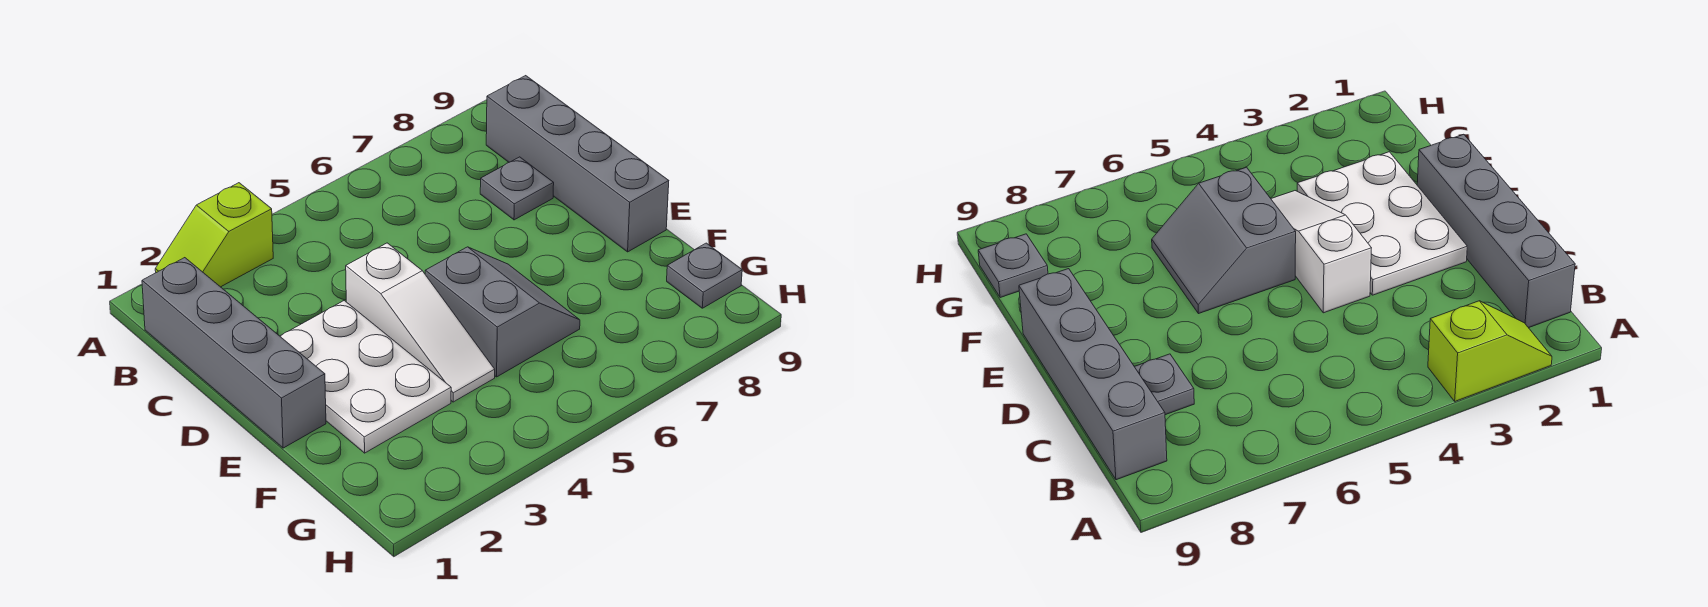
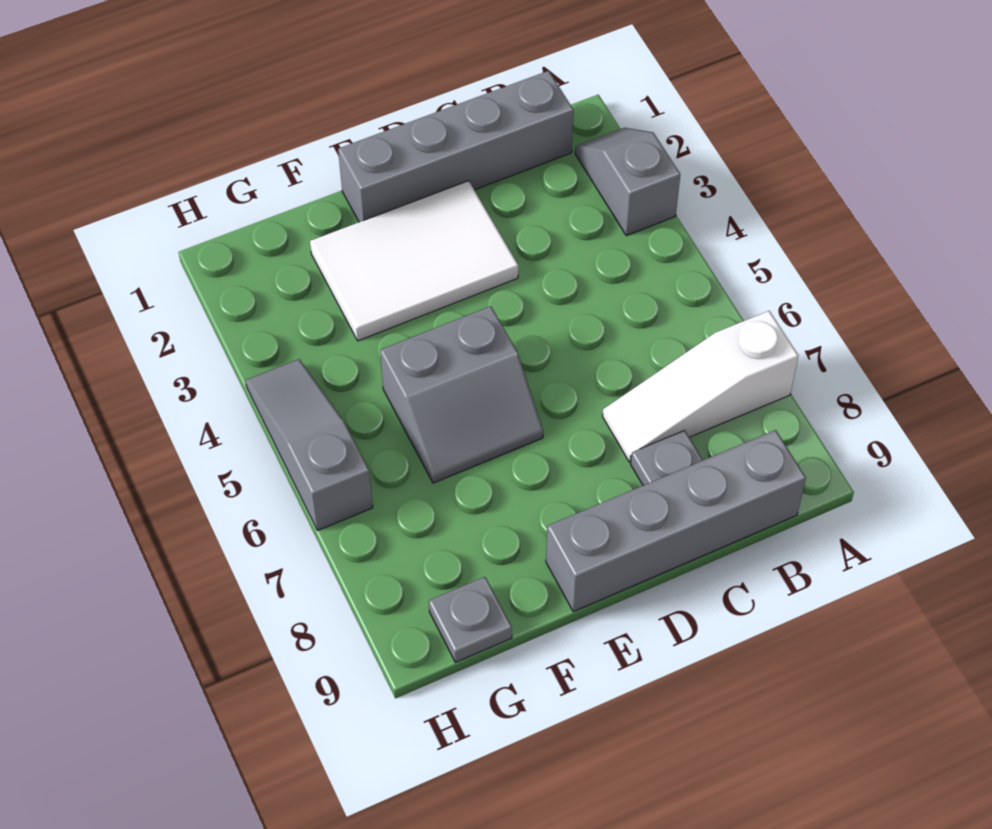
lime slope A2:A3 level 1 top 3 -> grey slope A2:A3 level 1 top 3
white plate D2:F3 level 1 -> white tile D2:F3 level 1
white slope D4:F4 level 1 top D -> white slope A7:C7 level 1 top A
none -> grey slope H4:H6 level 1 top 6

